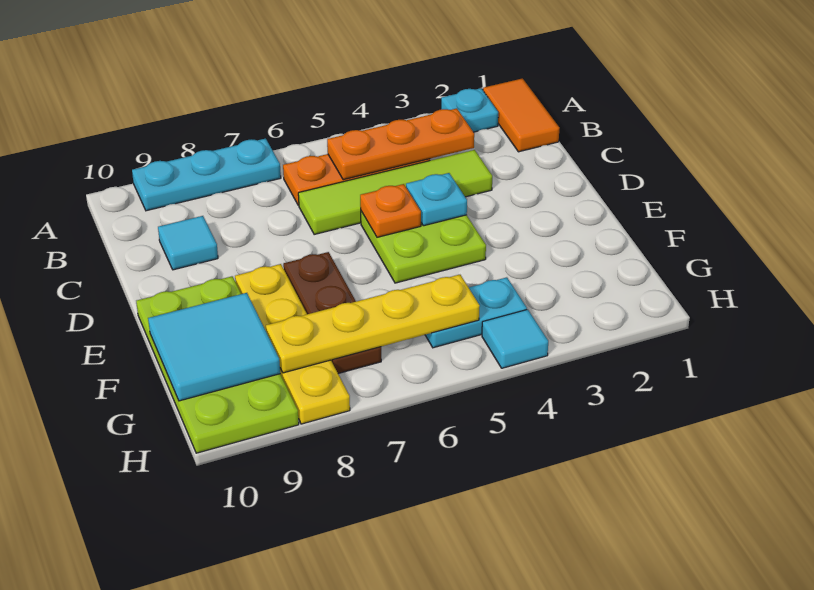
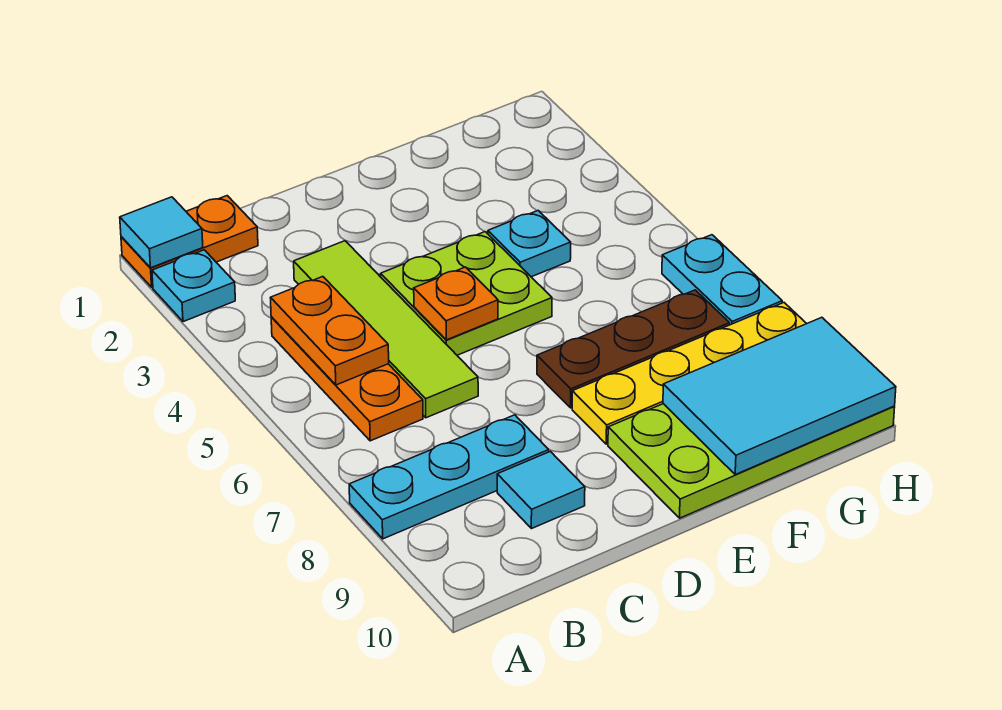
orange tile A1:B1 level 1 -> orange plate A1:B1 level 1
cyan plate A7:A9 level 1 -> cyan plate A8:C8 level 1
orange plate B3:B5 level 2 -> orange plate B4:B5 level 2
cyan plate D4 level 2 -> cyan plate F4 level 1
cyan tile F9:G10 level 2 -> cyan tile F9:H10 level 2
cyan plate G4:G5 level 1 -> cyan plate H6:H7 level 1
yellow plate G5:G8 level 2 -> none
cyan tile H4 level 1 -> cyan tile A1 level 2

